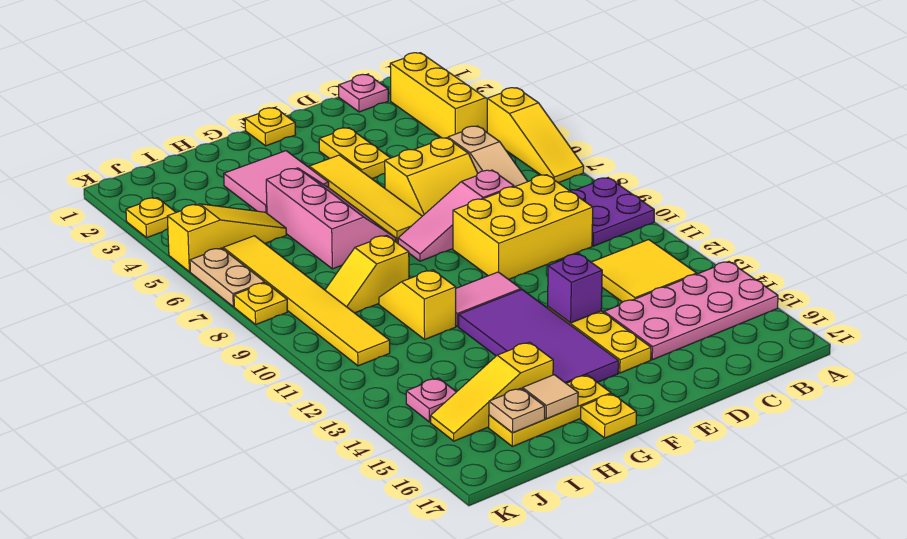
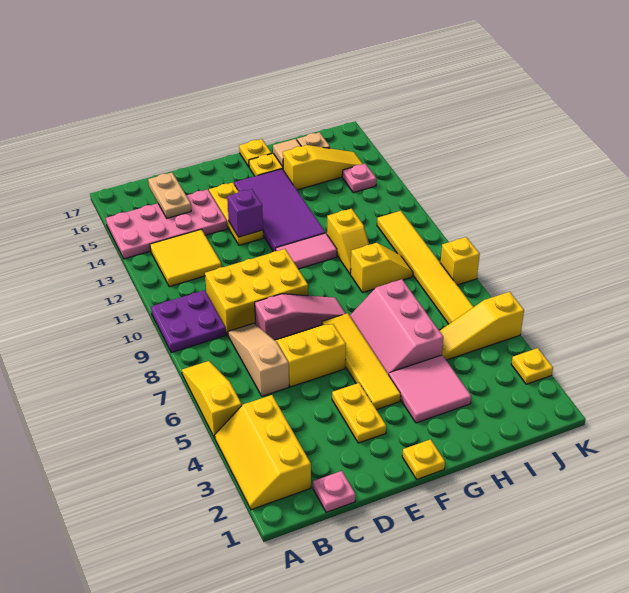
tan plate K6:K7 level 1 -> tan plate C15:C16 level 2
yellow plate K8 level 1 -> yellow brick K8 level 1

